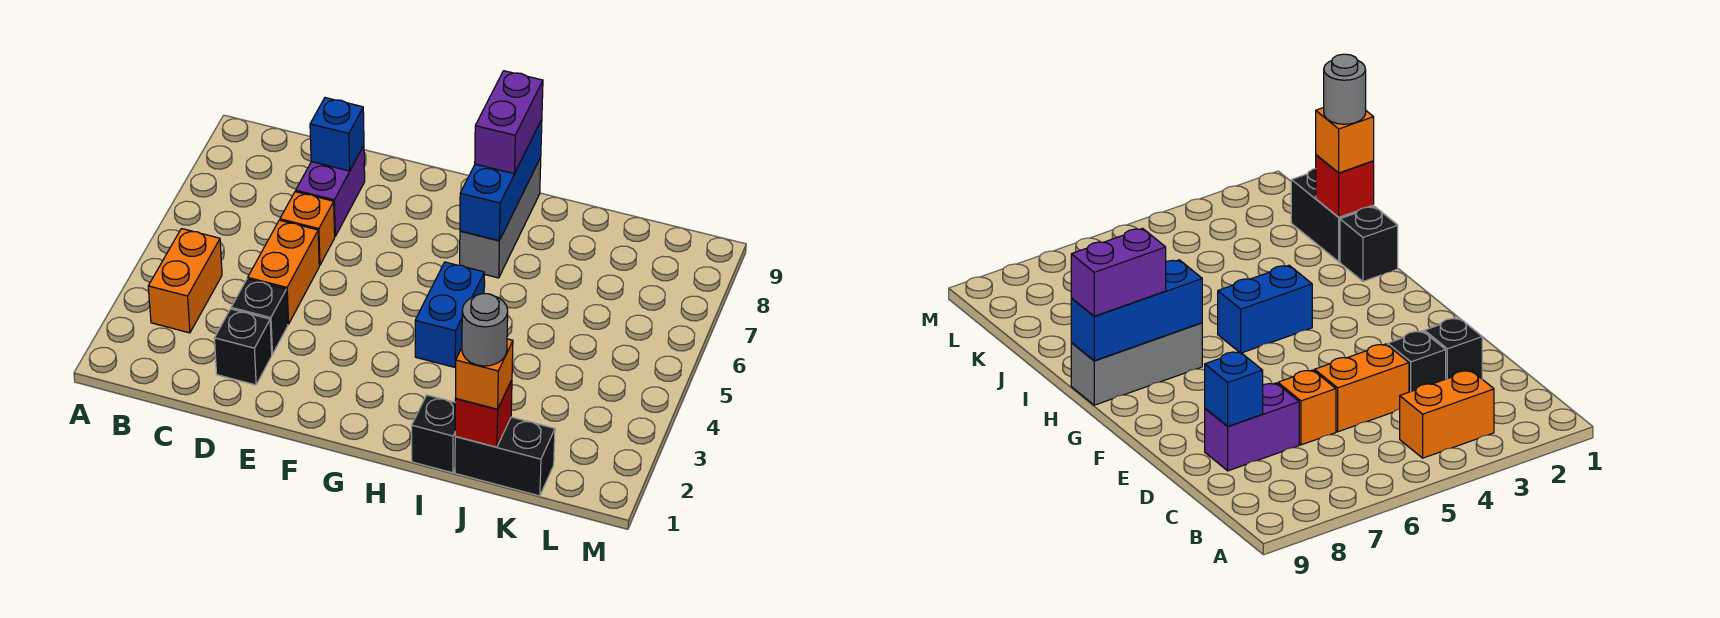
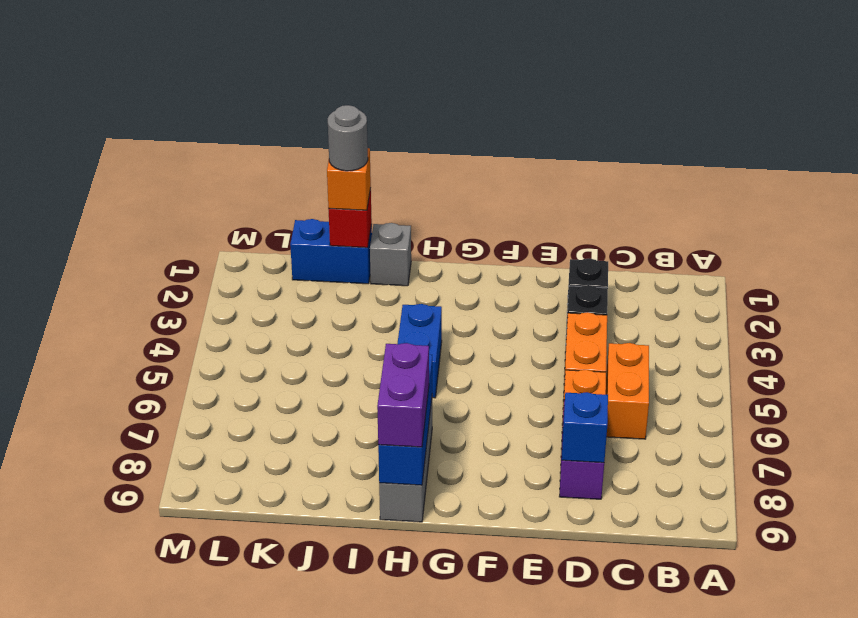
orange brick B3:B4 level 1 -> orange brick C5:C6 level 1
black brick I1 level 1 -> grey brick I1 level 1
black brick J1:K1 level 1 -> blue brick J1:K1 level 1

